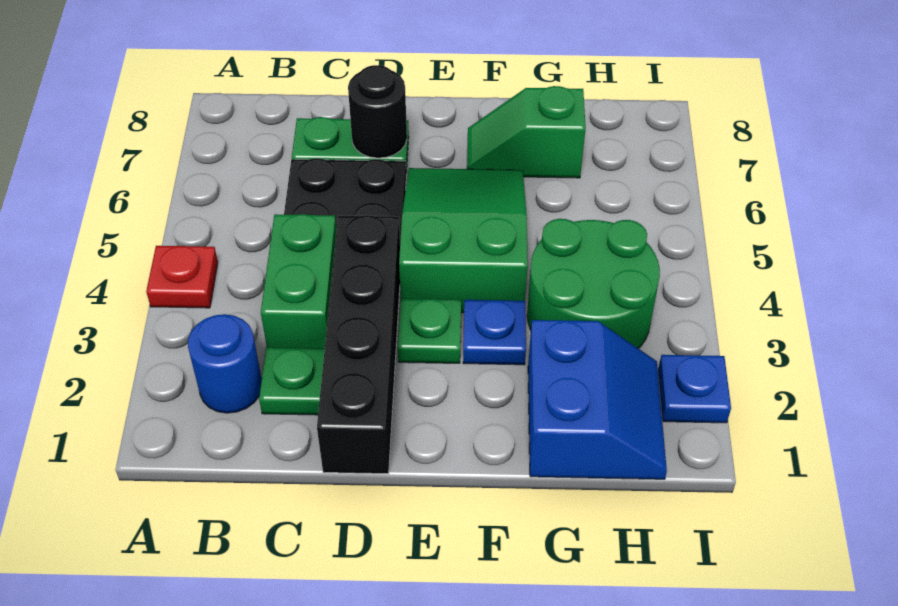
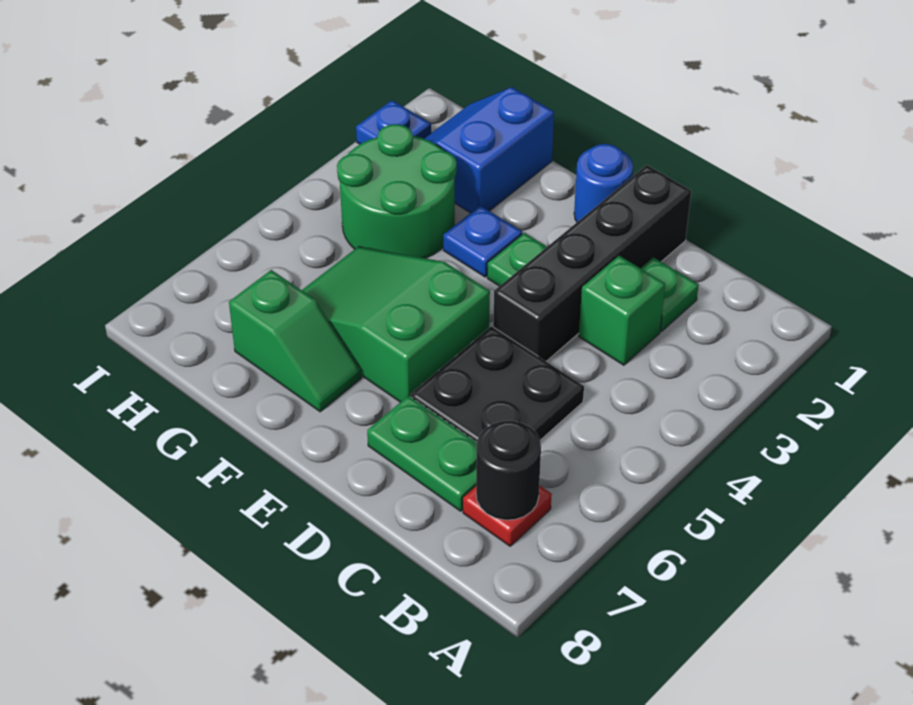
red plate A4 level 1 -> red plate B7 level 1
blue round brick B2 level 1 -> blue round brick E1 level 1
green brick C3:C4 level 1 -> green brick C3 level 1
black round brick D7 level 2 -> black round brick B7 level 2
green slope E4:F6 level 1 top 4 -> green slope E5:G6 level 1 top E

